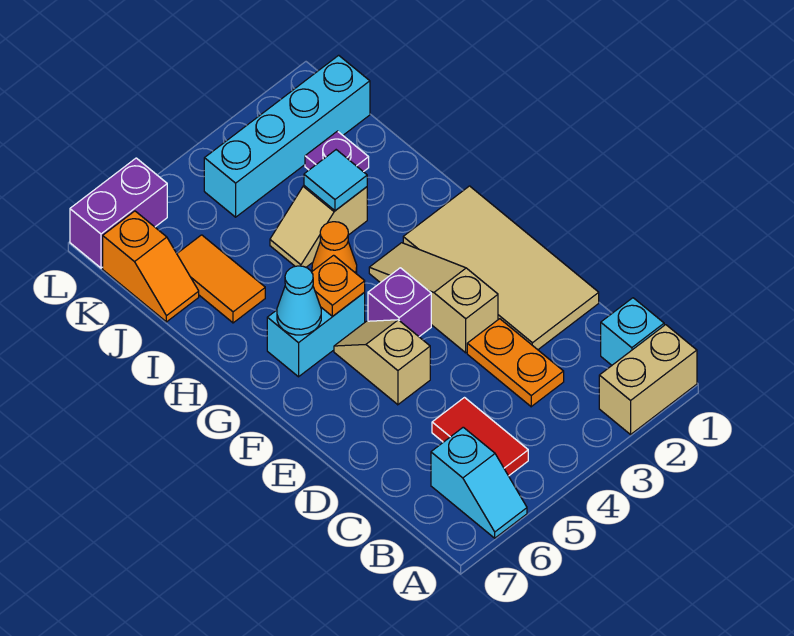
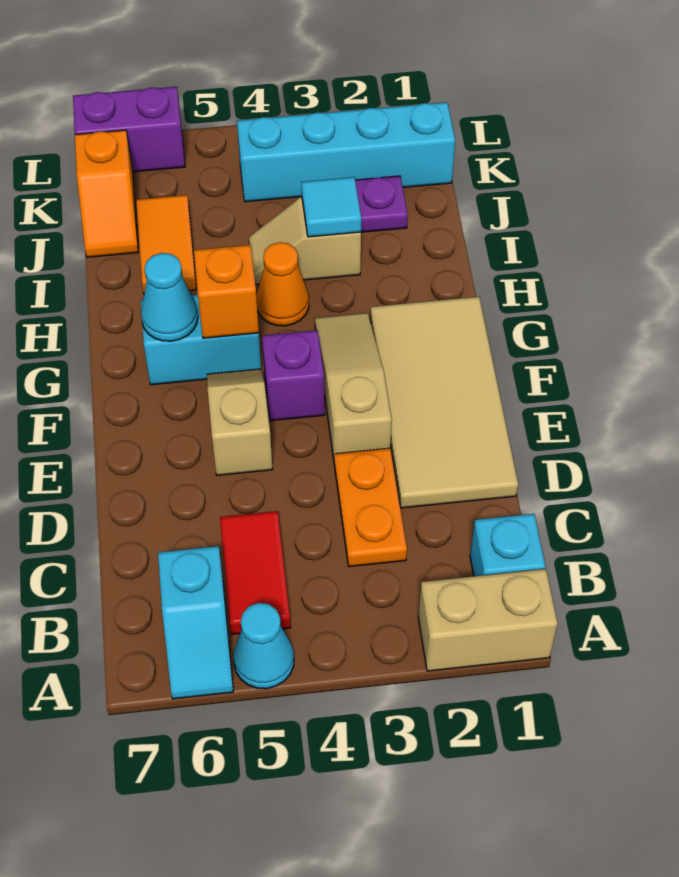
none -> cyan cone A5 level 1
orange plate G5 level 2 -> orange brick G5 level 2

